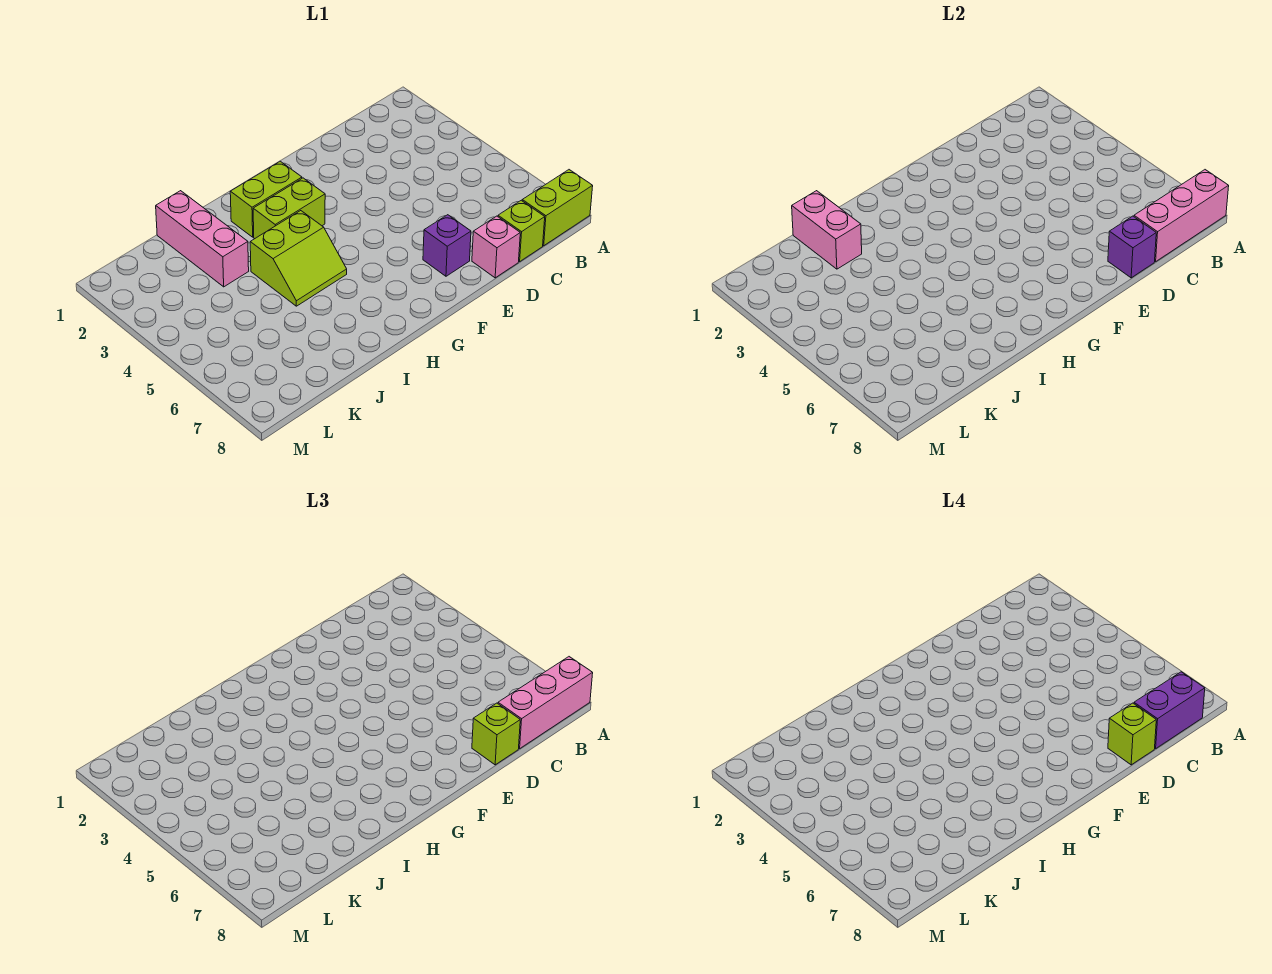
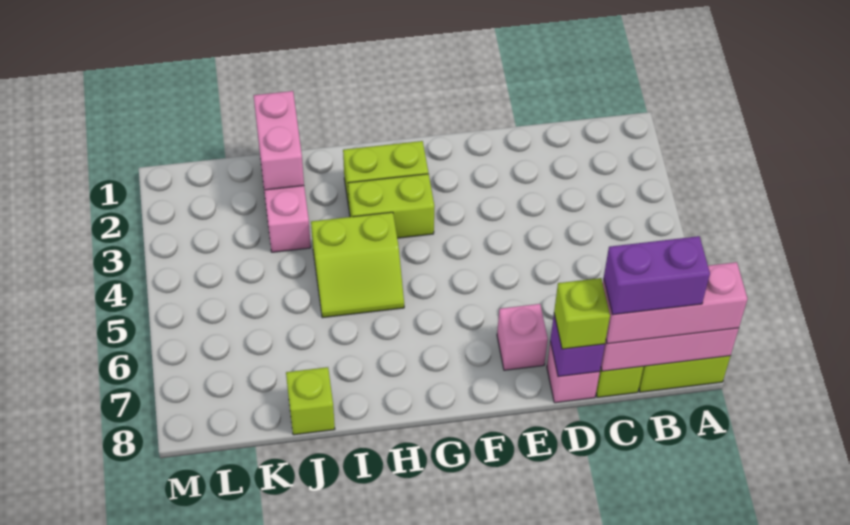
lime brick D8 level 4 -> lime brick J8 level 1
purple brick E7 level 1 -> pink brick E7 level 1

